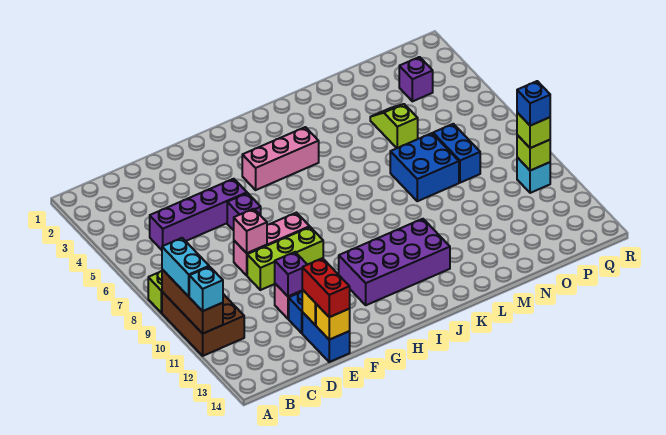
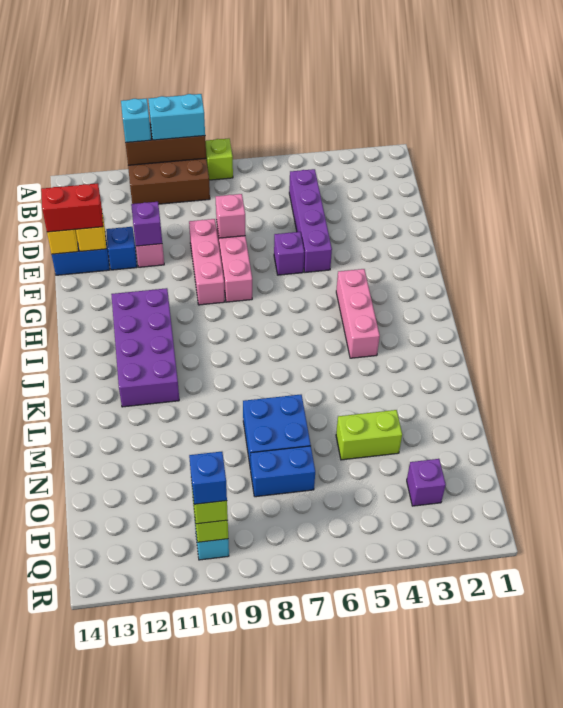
lime brick E9:G9 level 1 -> pink brick E9:G9 level 1
lime slope N4:N5 level 1 top 5 -> lime brick N4:N5 level 1

